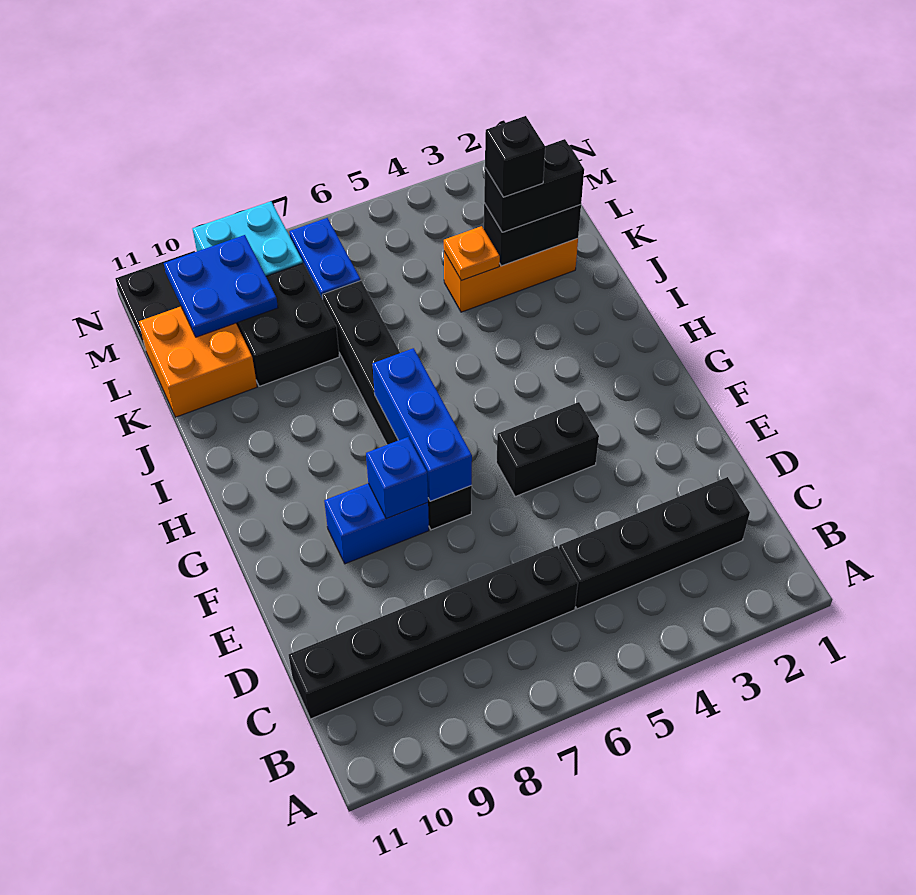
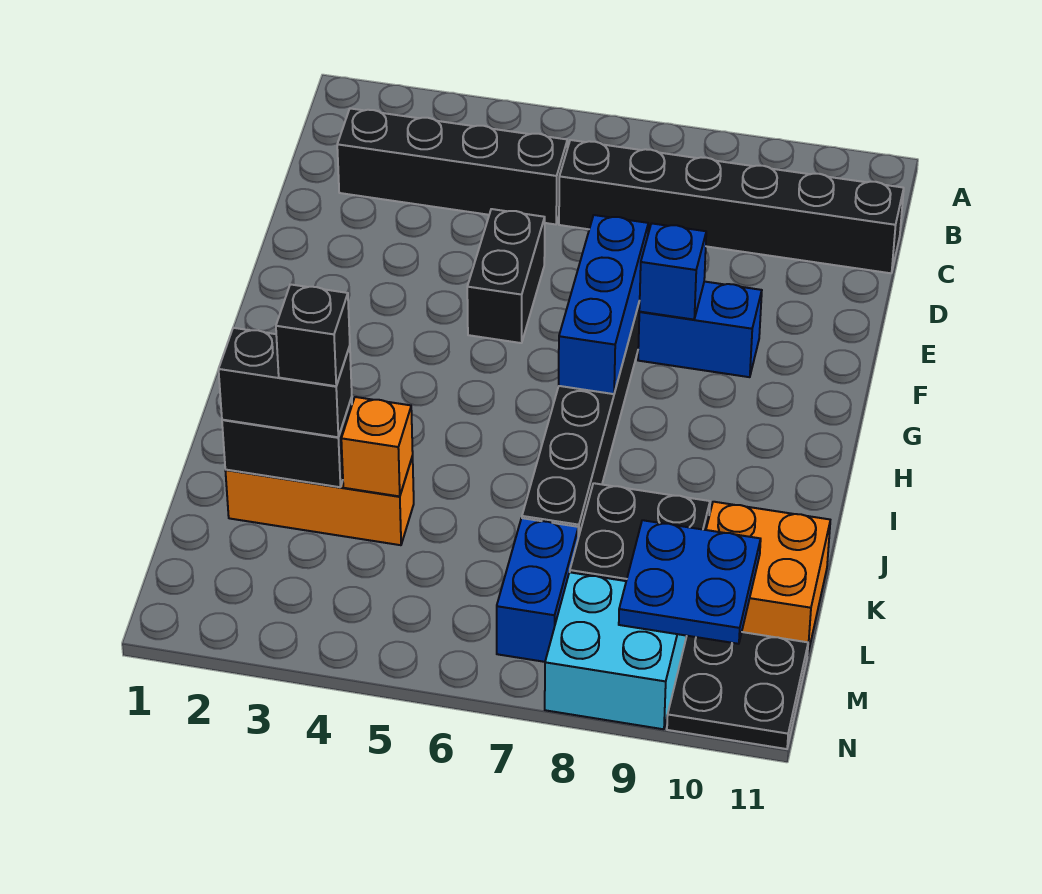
black brick F4:F5 level 1 -> black brick E5:F5 level 1
orange plate K4 level 2 -> orange brick K4 level 2

